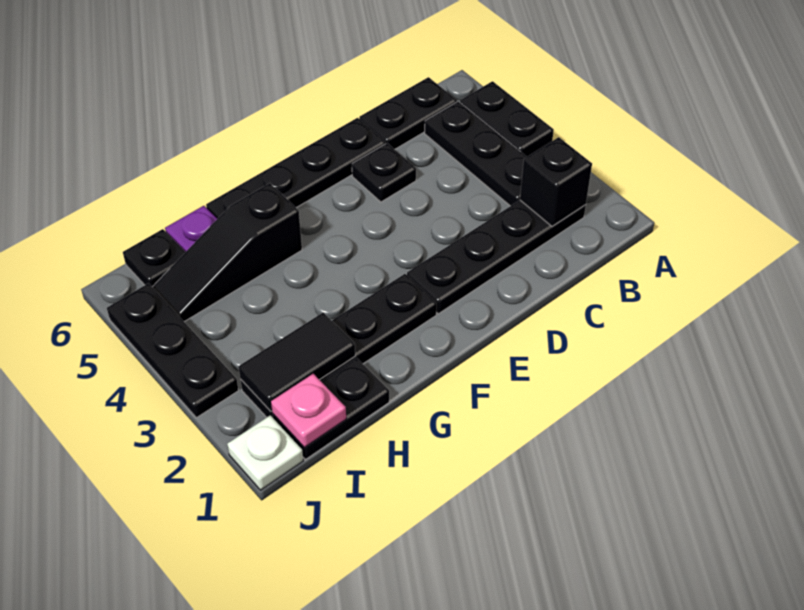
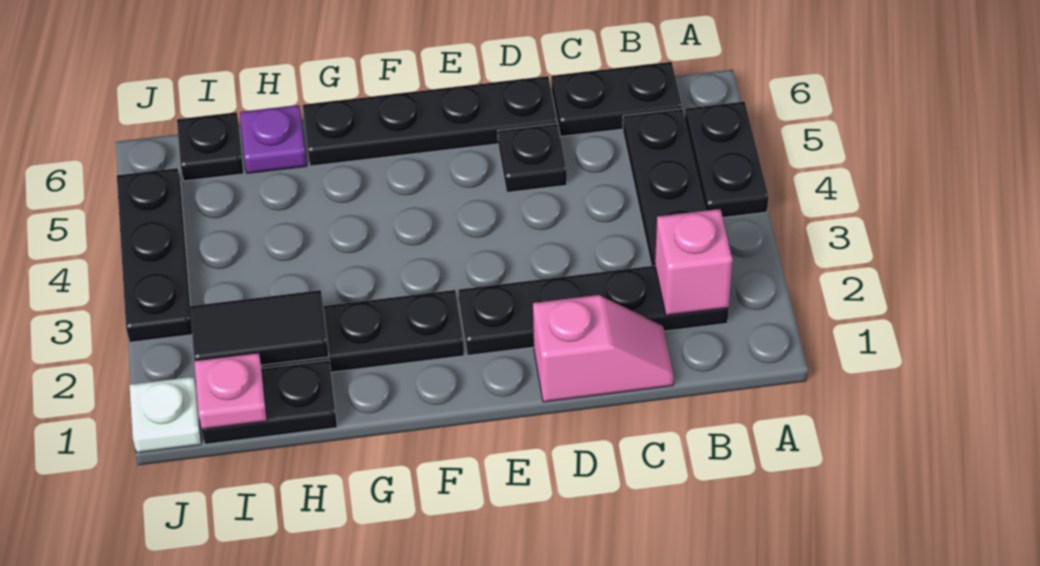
black brick B2 level 2 -> pink brick B2 level 2
none -> pink slope C1:D1 level 1 top D
black slope G5:I5 level 1 top G -> none

